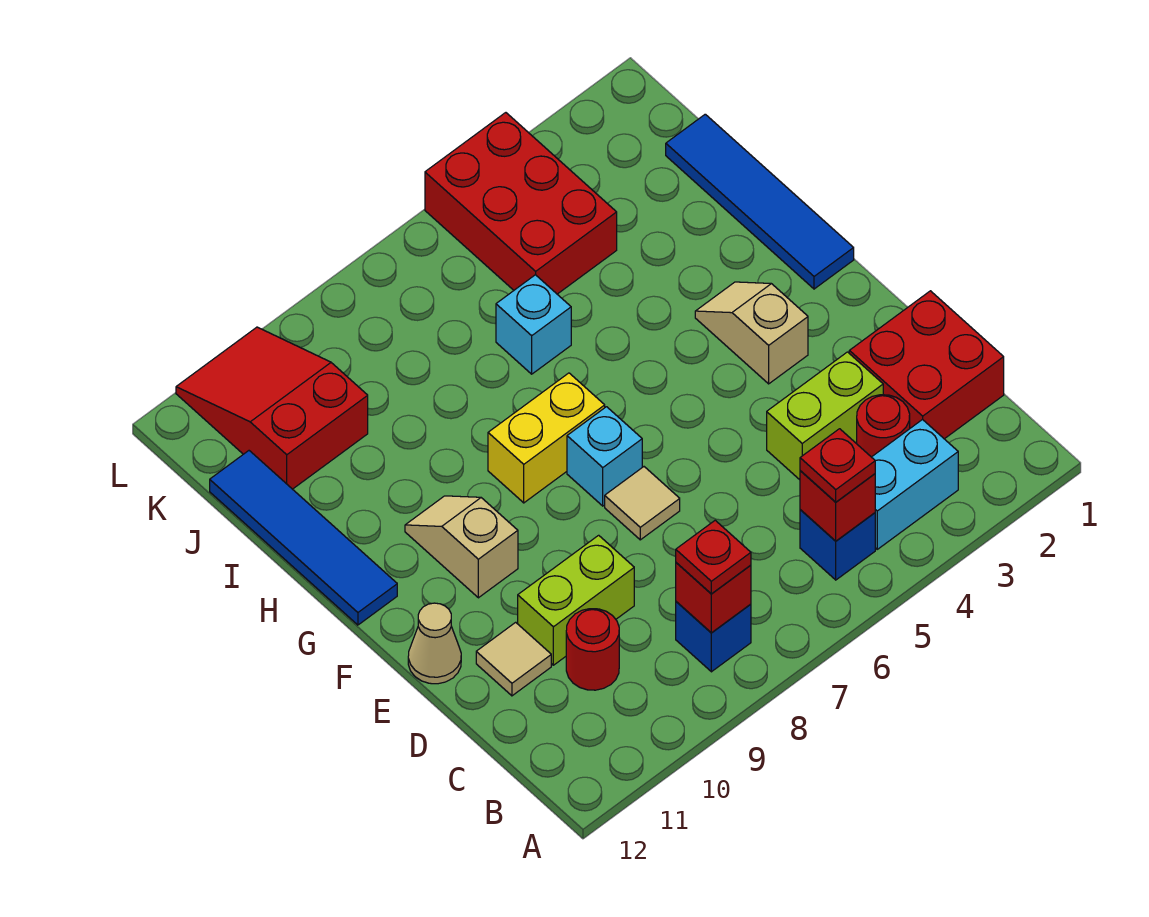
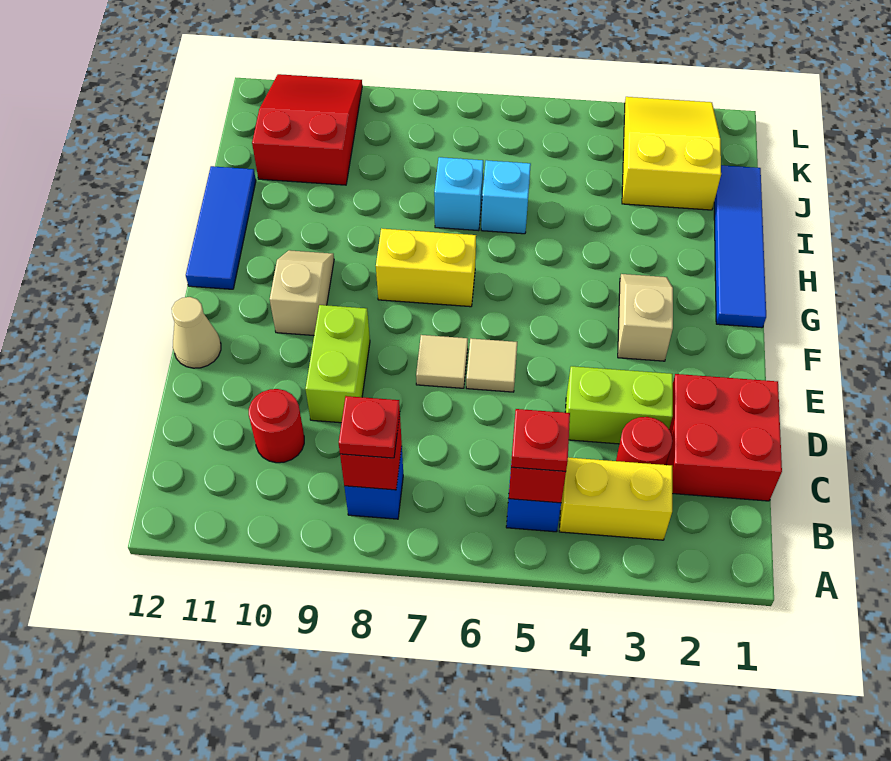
cyan brick B3:B4 level 1 -> yellow brick B3:B4 level 1
lime brick D9:D10 level 1 -> lime brick D9:E9 level 1
tan tile D11 level 1 -> tan tile E6 level 1
cyan brick F7 level 1 -> cyan brick I7 level 1
blue tile G12:J12 level 1 -> blue tile G12:I12 level 1
none -> yellow slope J2:L3 level 1 top J
red brick J4:L5 level 1 -> none

